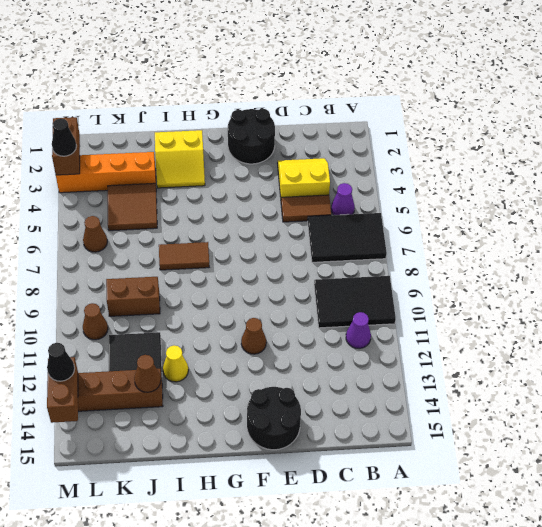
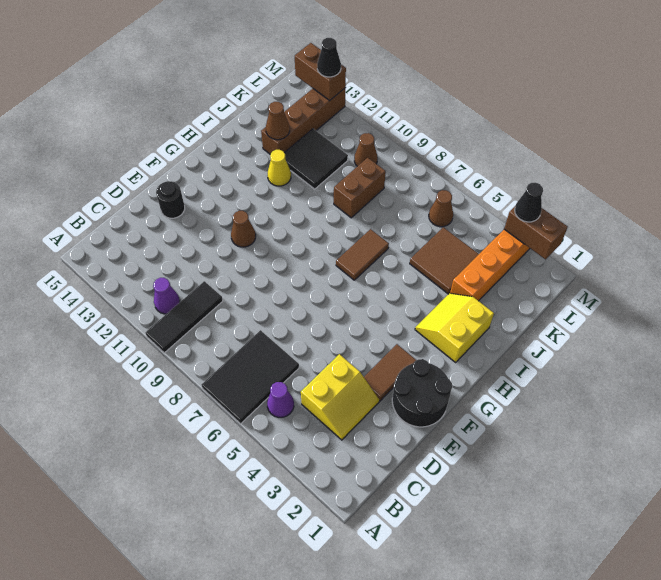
black tile A9:C10 level 1 -> black tile A10:C10 level 1
brown tile C5:D5 level 1 -> brown tile E3:F3 level 1
black round brick E14:F15 level 1 -> black round brick E14 level 1

